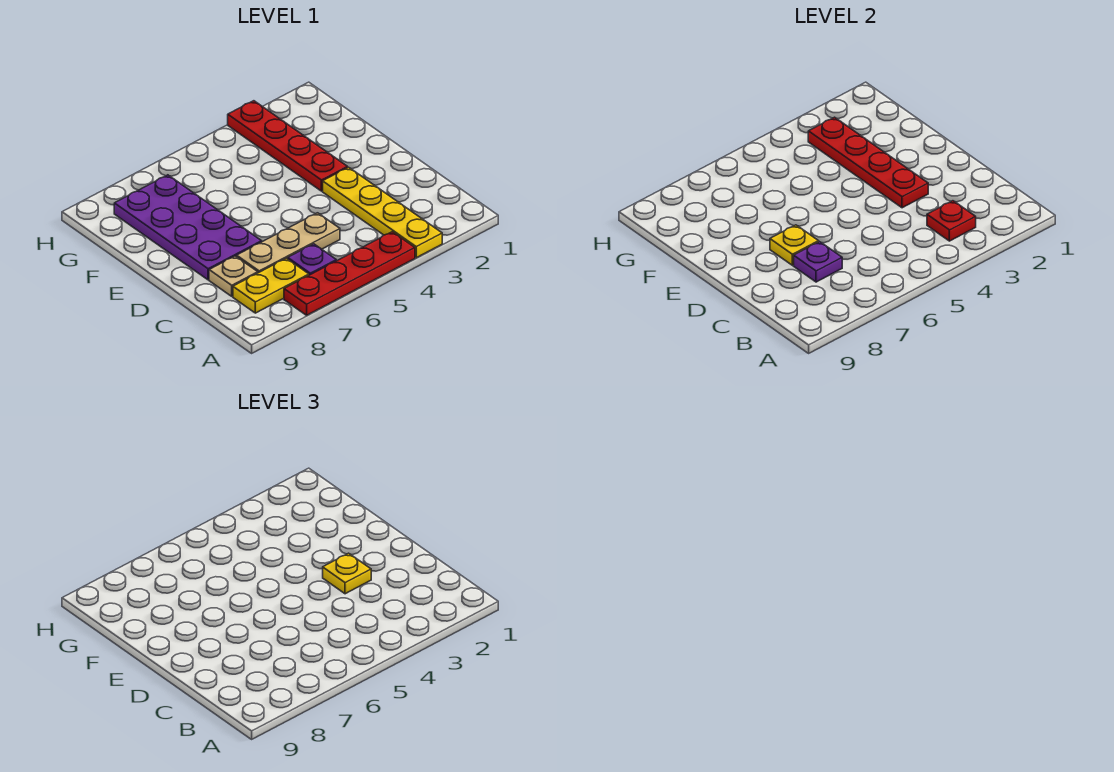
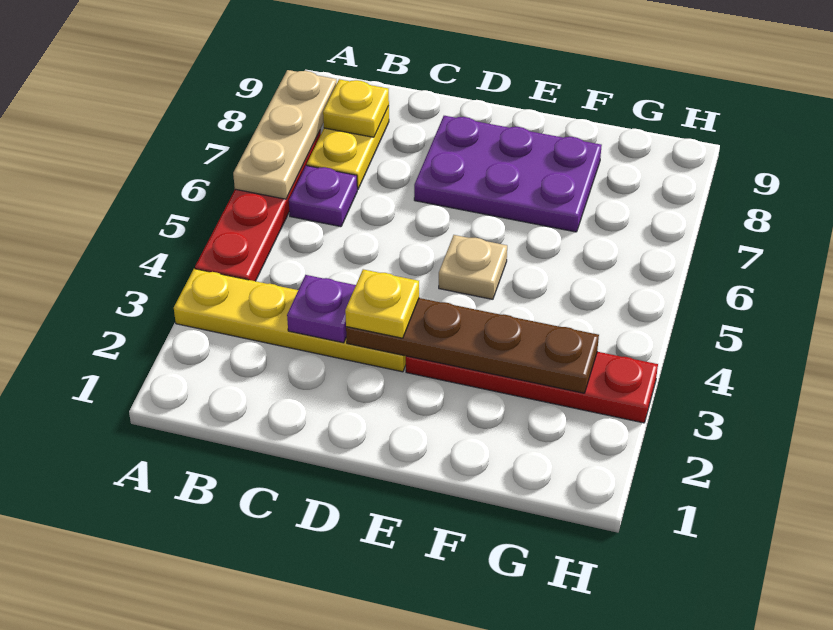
red plate B3 level 2 -> none
tan plate C5:C7 level 1 -> tan plate A6:A8 level 2
purple plate C7 level 2 -> purple plate C3 level 2
tan plate C8 level 1 -> tan plate E5 level 1
red plate D3:G3 level 2 -> brown plate D3:G3 level 2
purple plate D7:G8 level 1 -> purple plate D7:F8 level 1
yellow plate D7 level 2 -> yellow plate B8 level 2

